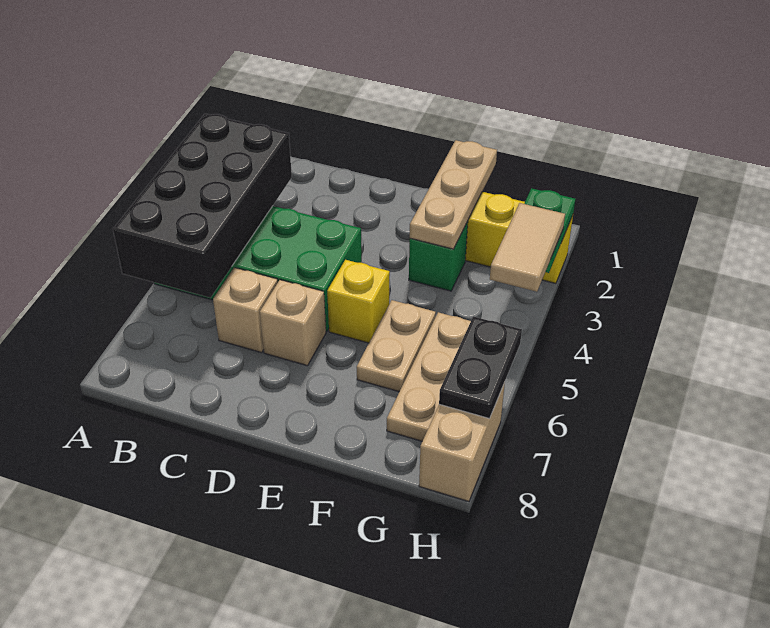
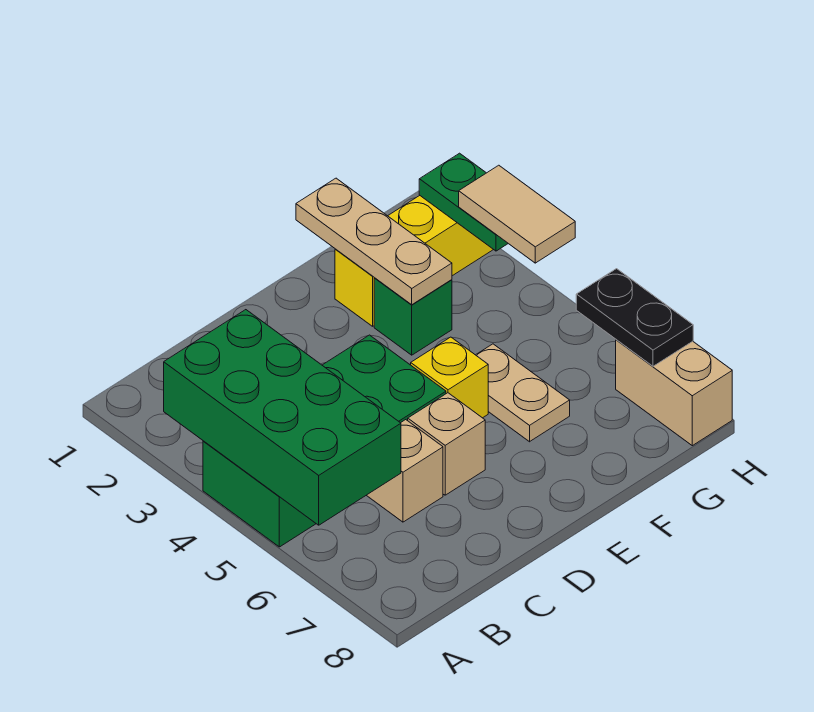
black brick A3:B6 level 2 -> green brick A3:B6 level 2
tan plate G5:G7 level 1 -> none

